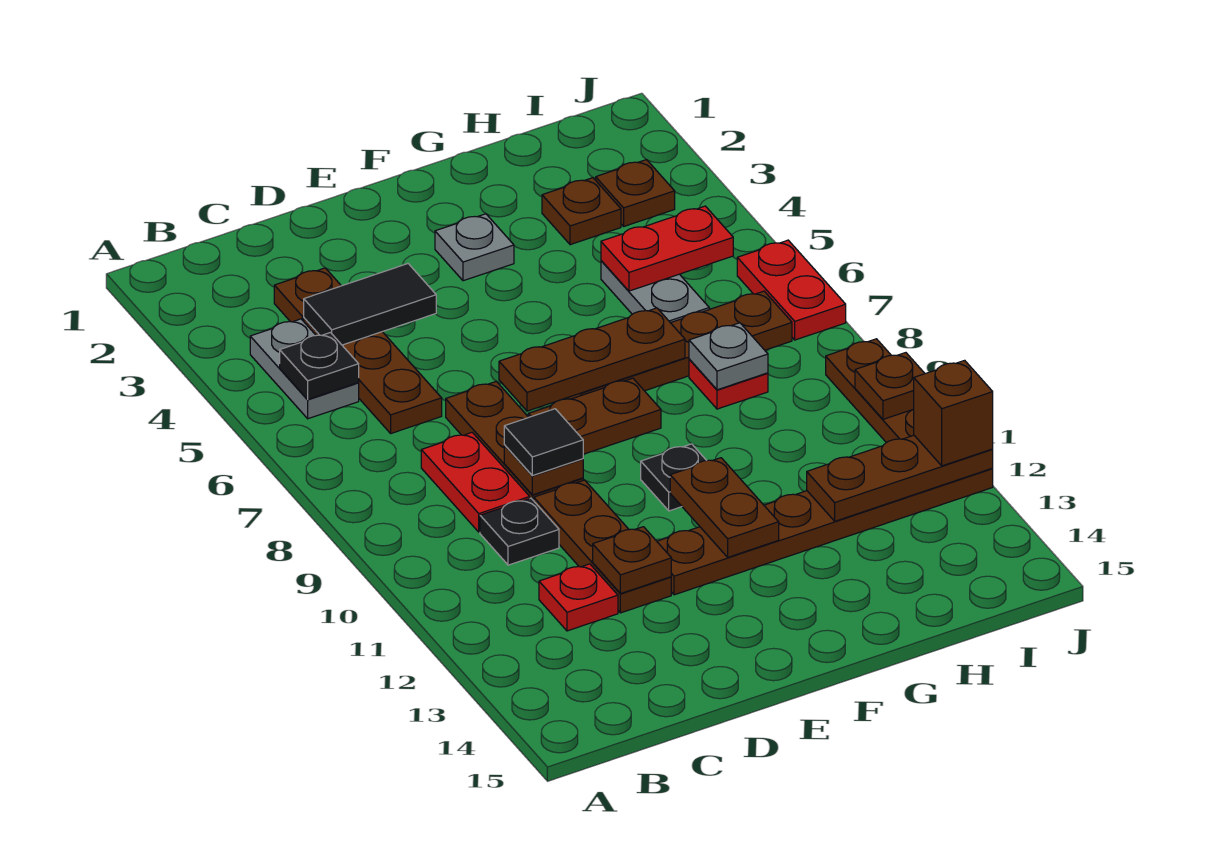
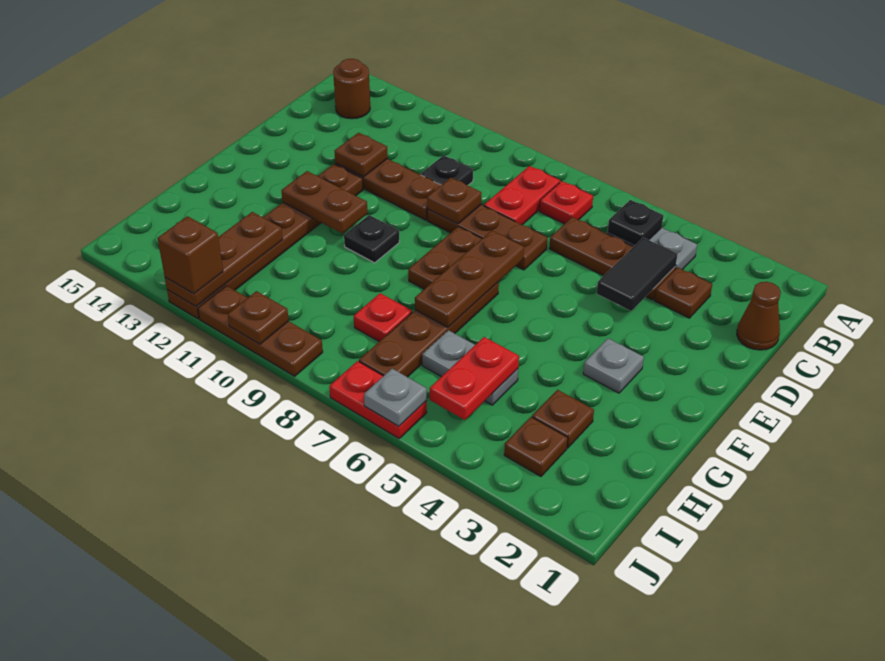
none -> brown round brick B14 level 1
none -> brown cone C1 level 1
red plate C8:C9 level 1 -> red plate B8:C8 level 1
red plate C12 level 1 -> red plate B7 level 1
black tile D9 level 3 -> none
grey plate H8 level 2 -> grey plate J6 level 2

